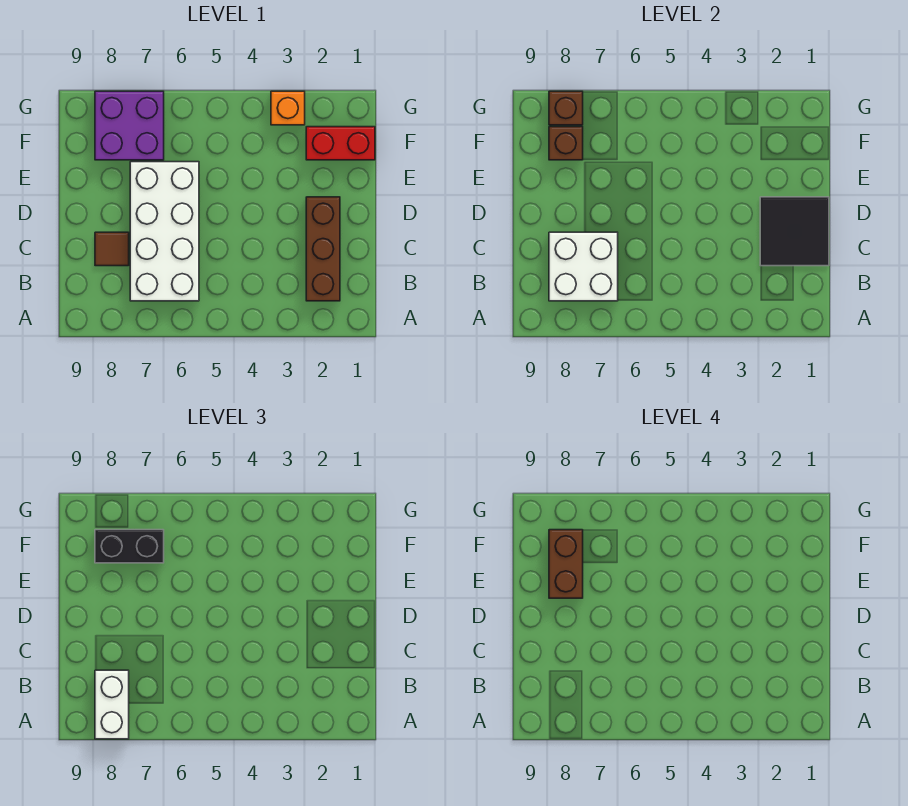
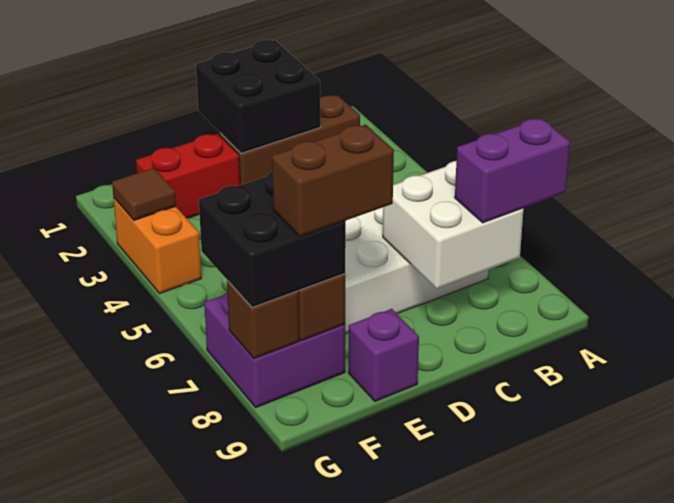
white brick A8:B8 level 3 -> purple brick A8:B8 level 3
black tile C1:D2 level 2 -> black brick C1:D2 level 2
brown tile C8 level 1 -> brown tile G3 level 2
none -> purple brick E9 level 1
red brick F1:F2 level 1 -> red brick E2:F2 level 1
black brick F7:F8 level 3 -> black brick F7:G8 level 3
orange brick G3 level 1 -> orange brick G3:G4 level 1

